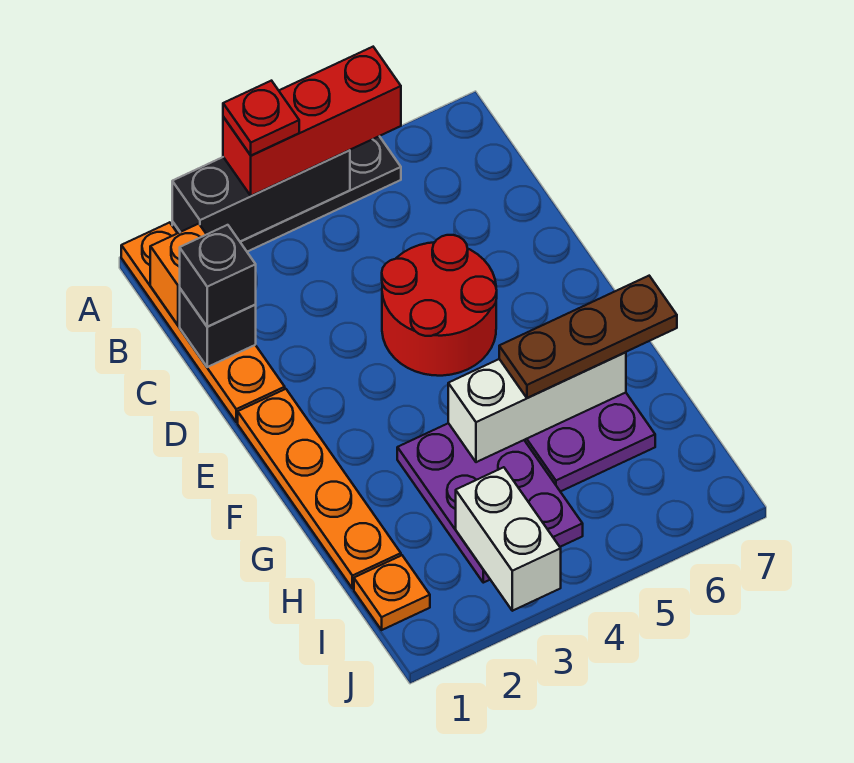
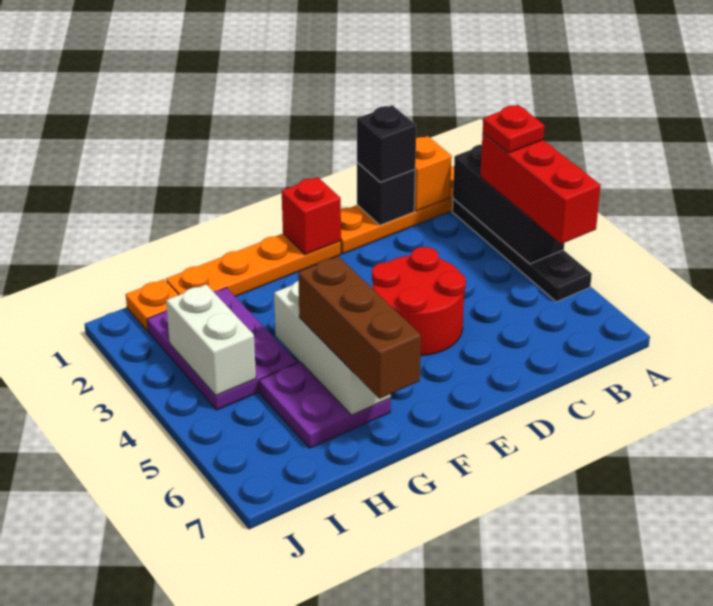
none -> red brick E1 level 2
purple plate G3:I4 level 1 -> purple plate H2:I4 level 1
brown plate G5:G7 level 3 -> brown brick G5:G7 level 3
white brick I3:J3 level 2 -> white brick I3:I4 level 2

